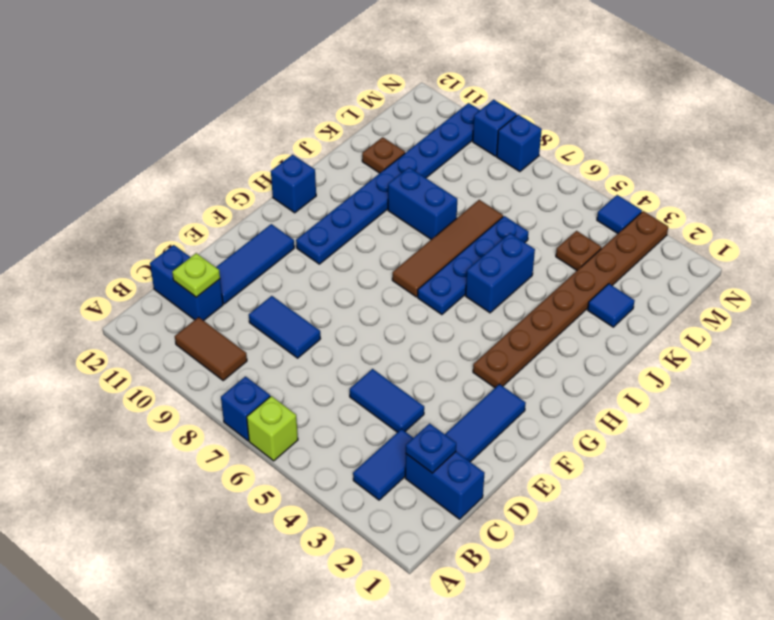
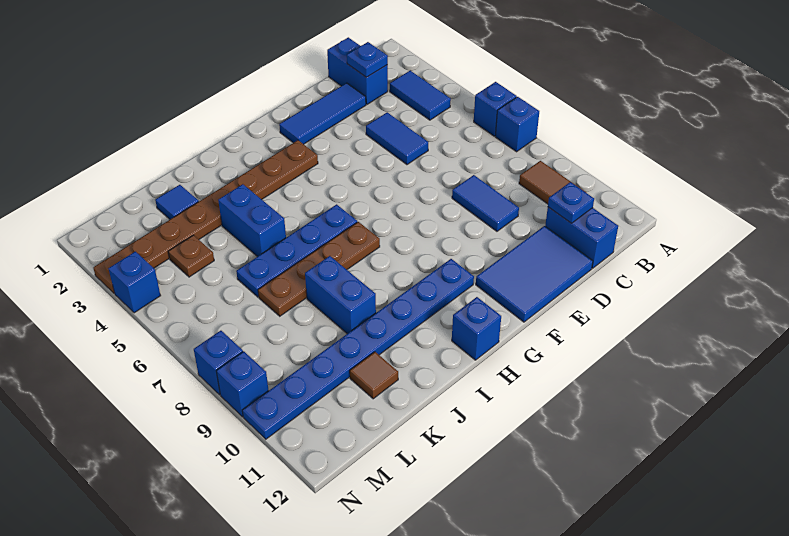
lime brick A6 level 1 -> blue brick A6 level 1
blue tile B3:C3 level 1 -> blue tile B3:B4 level 1
lime plate C11 level 2 -> blue plate C11 level 2
blue tile D11:F11 level 1 -> blue tile D11:F12 level 1
brown tile H7:K7 level 1 -> brown plate H7:K7 level 1
blue brick I5:J5 level 1 -> blue brick J4:J5 level 1
brown plate K11 level 1 -> brown tile K11 level 1
blue tile N4 level 1 -> blue brick N4 level 1

